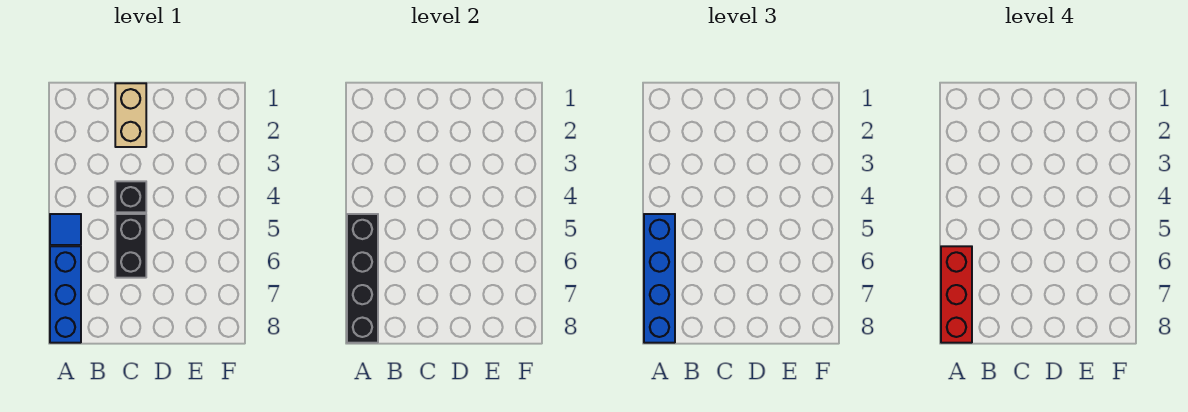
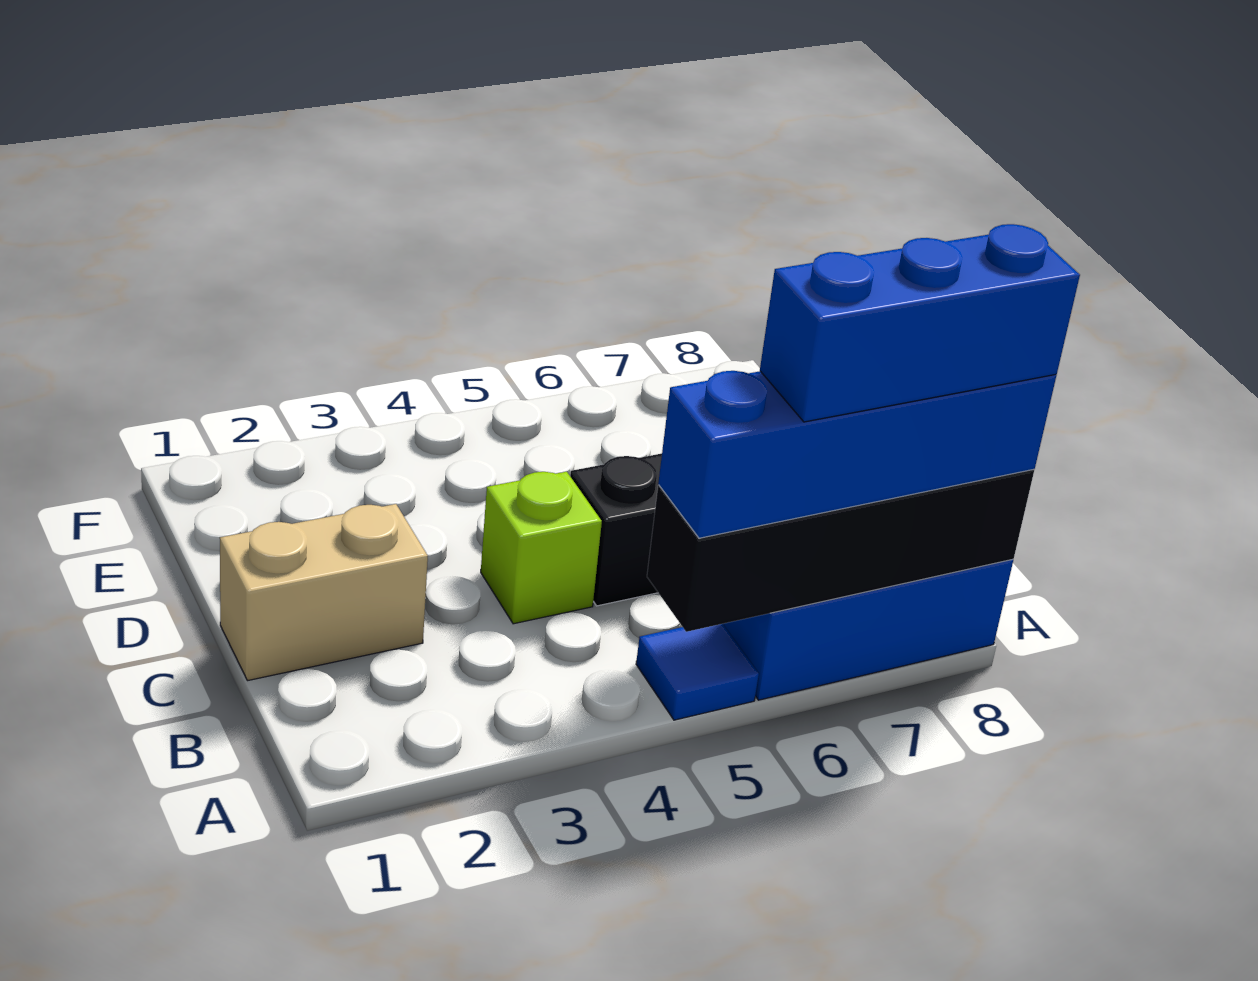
red brick A6:A8 level 4 -> blue brick A6:A8 level 4
black brick C4 level 1 -> lime brick C4 level 1

